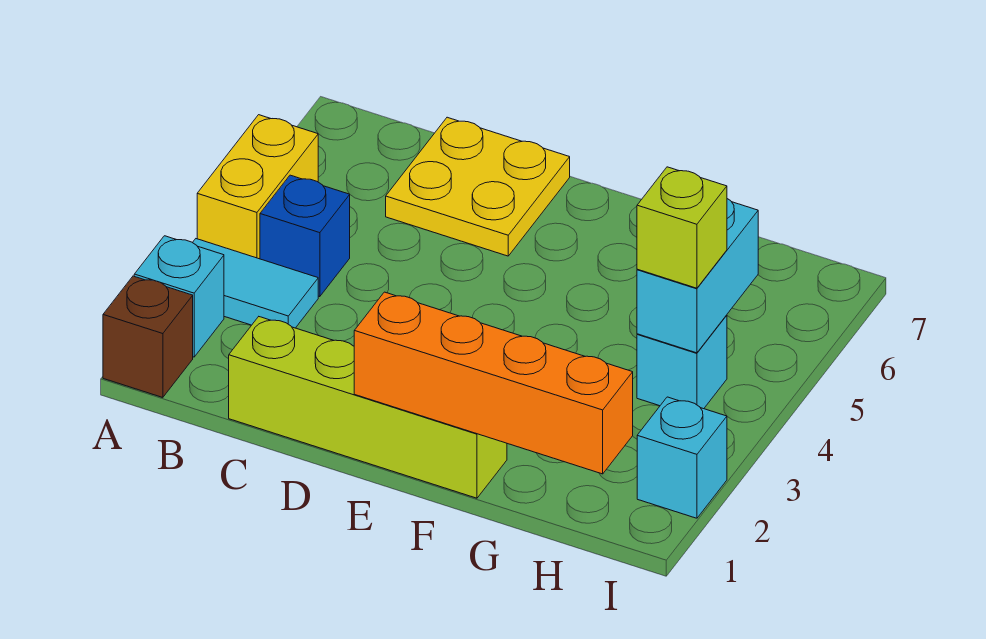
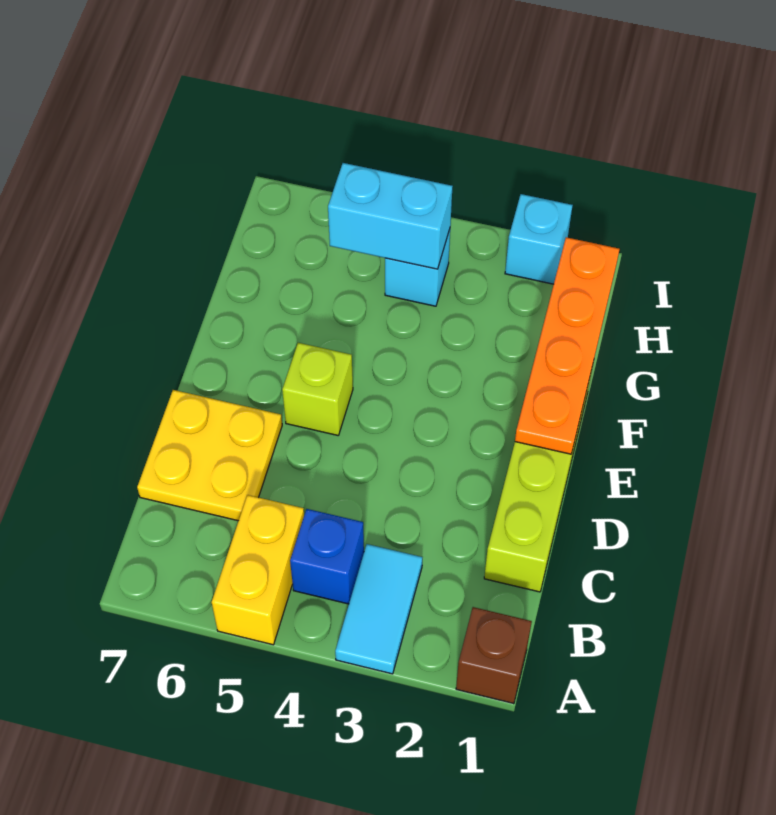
cyan brick A2 level 1 -> none
yellow brick A4:A5 level 1 -> yellow brick A5:B5 level 1
orange brick E1:H1 level 2 -> orange plate E1:H1 level 2
lime brick H4 level 3 -> lime brick E5 level 1

